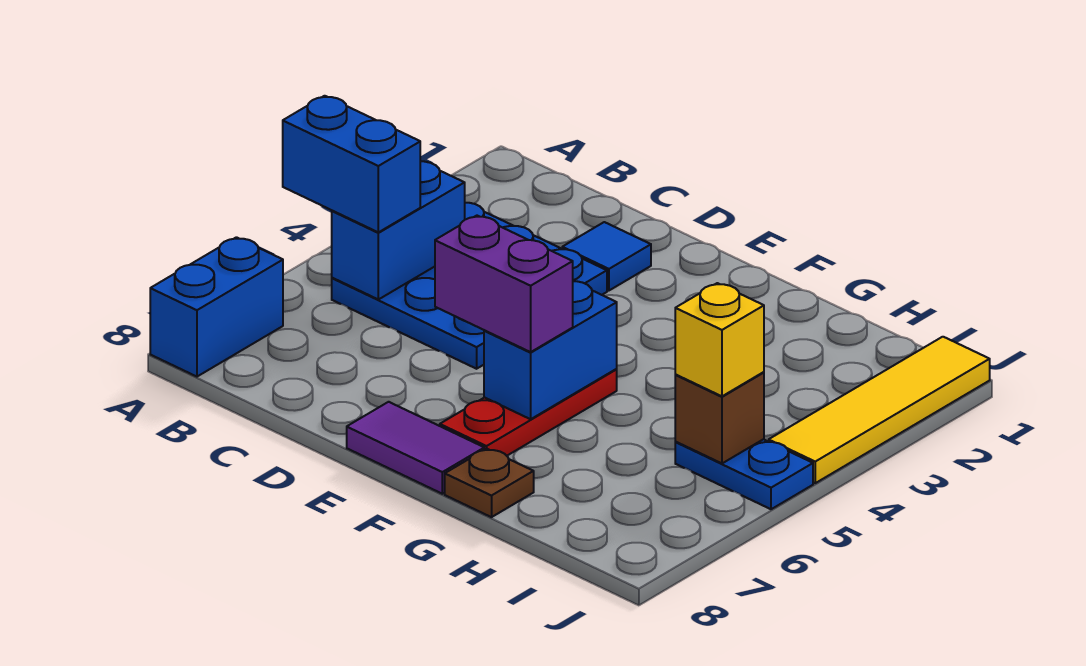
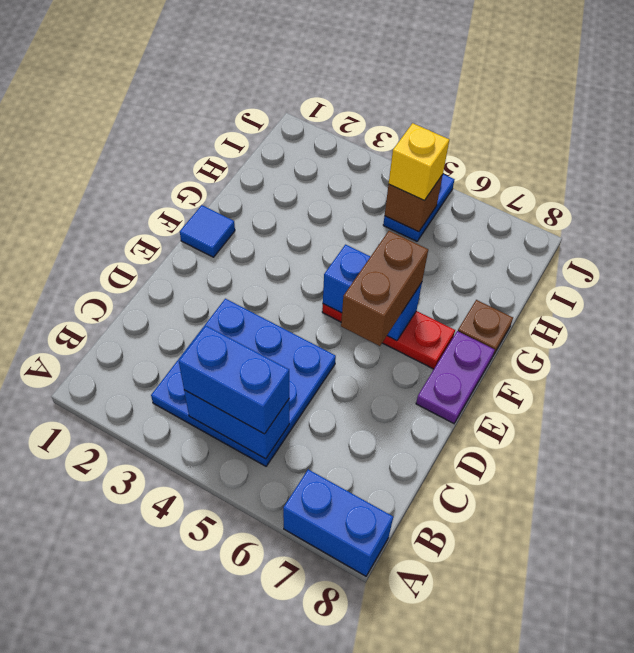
blue brick A5:B5 level 3 -> blue brick B4:B5 level 3
blue tile D2 level 1 -> blue tile F1 level 1
purple brick E6:F6 level 3 -> brown brick E6:F6 level 3
purple tile E8:F8 level 1 -> purple plate E8:F8 level 1
yellow tile J1:J4 level 1 -> none

